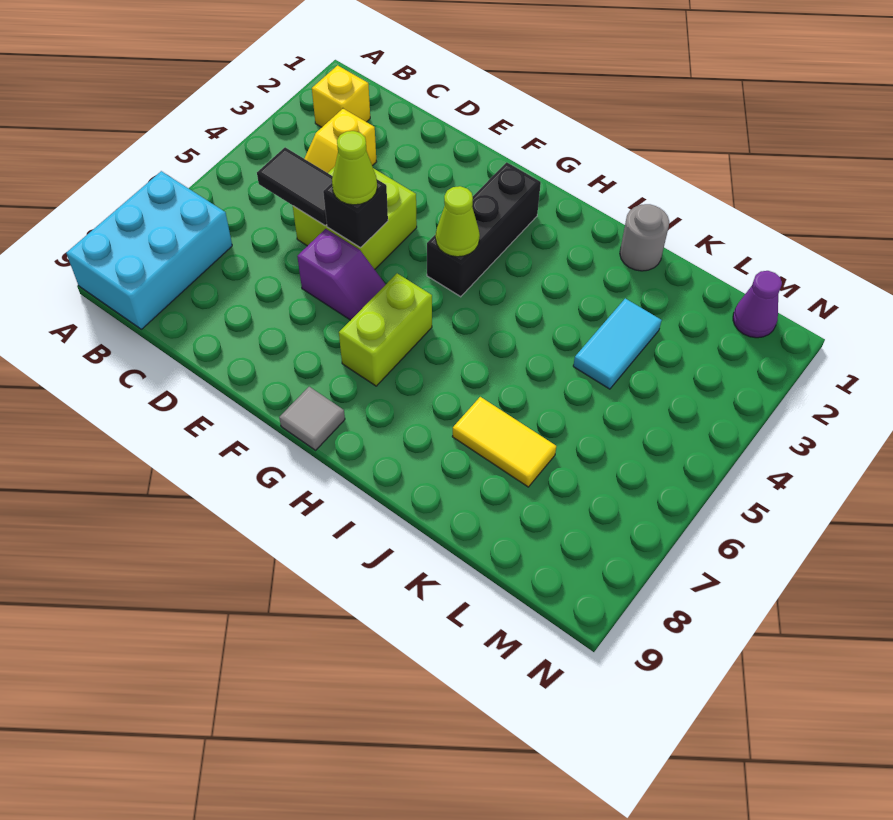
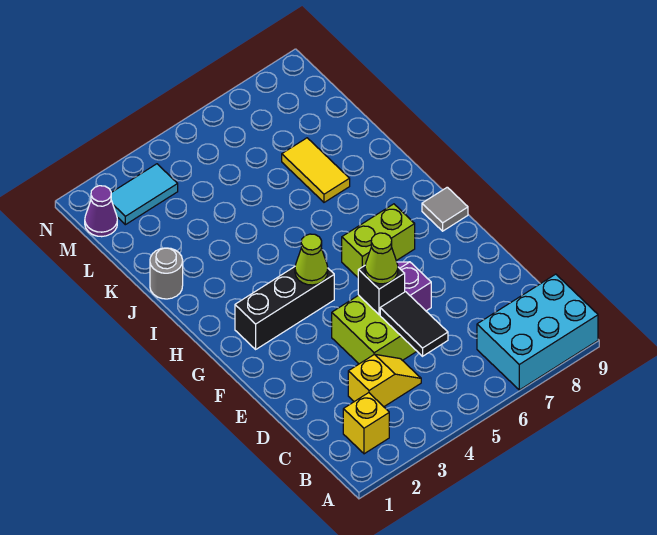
cyan tile K3:K4 level 1 -> cyan tile M2:M3 level 1

